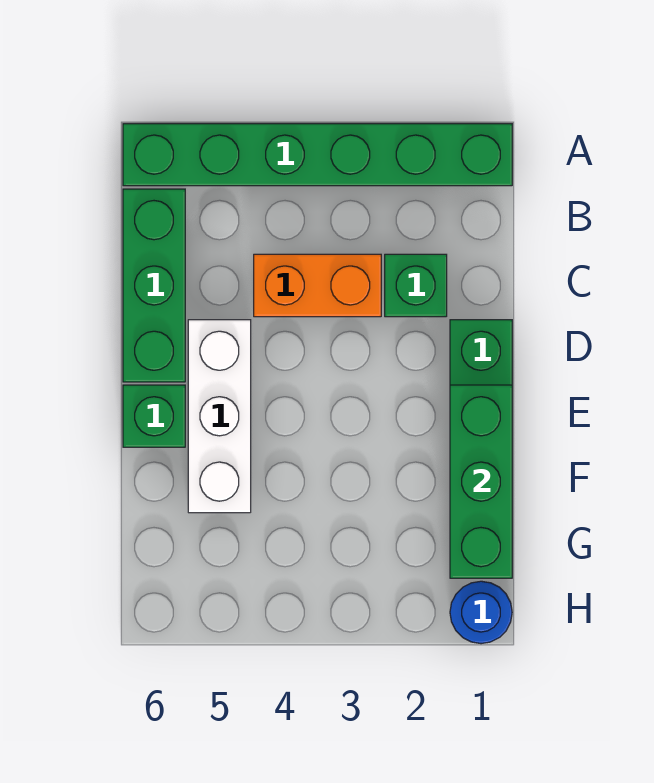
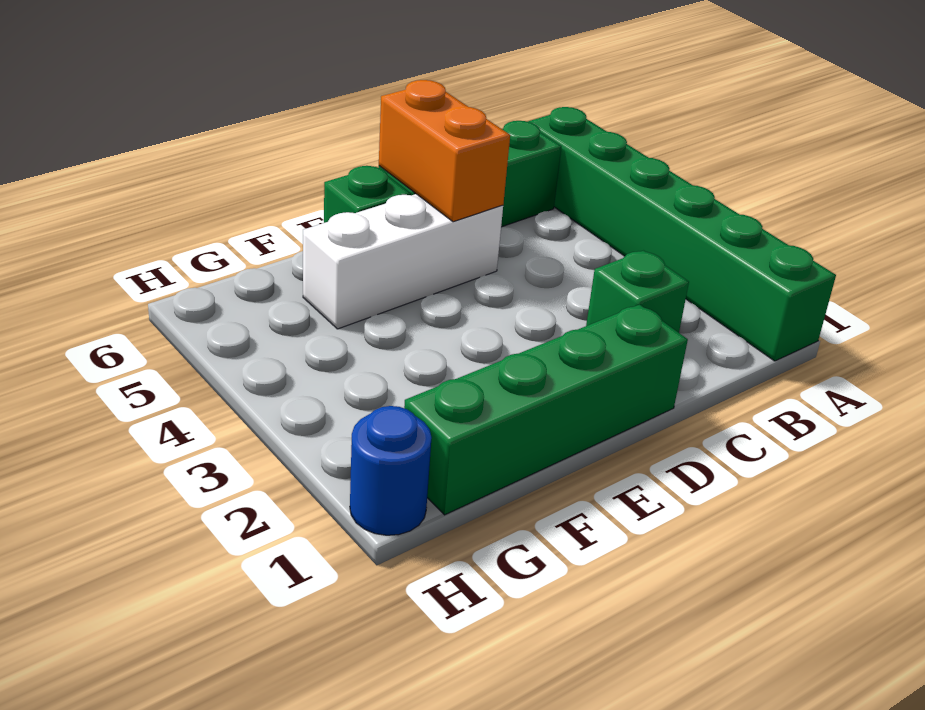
orange brick C3:C4 level 1 -> orange brick D5:D6 level 2
green brick E1:G1 level 2 -> none

